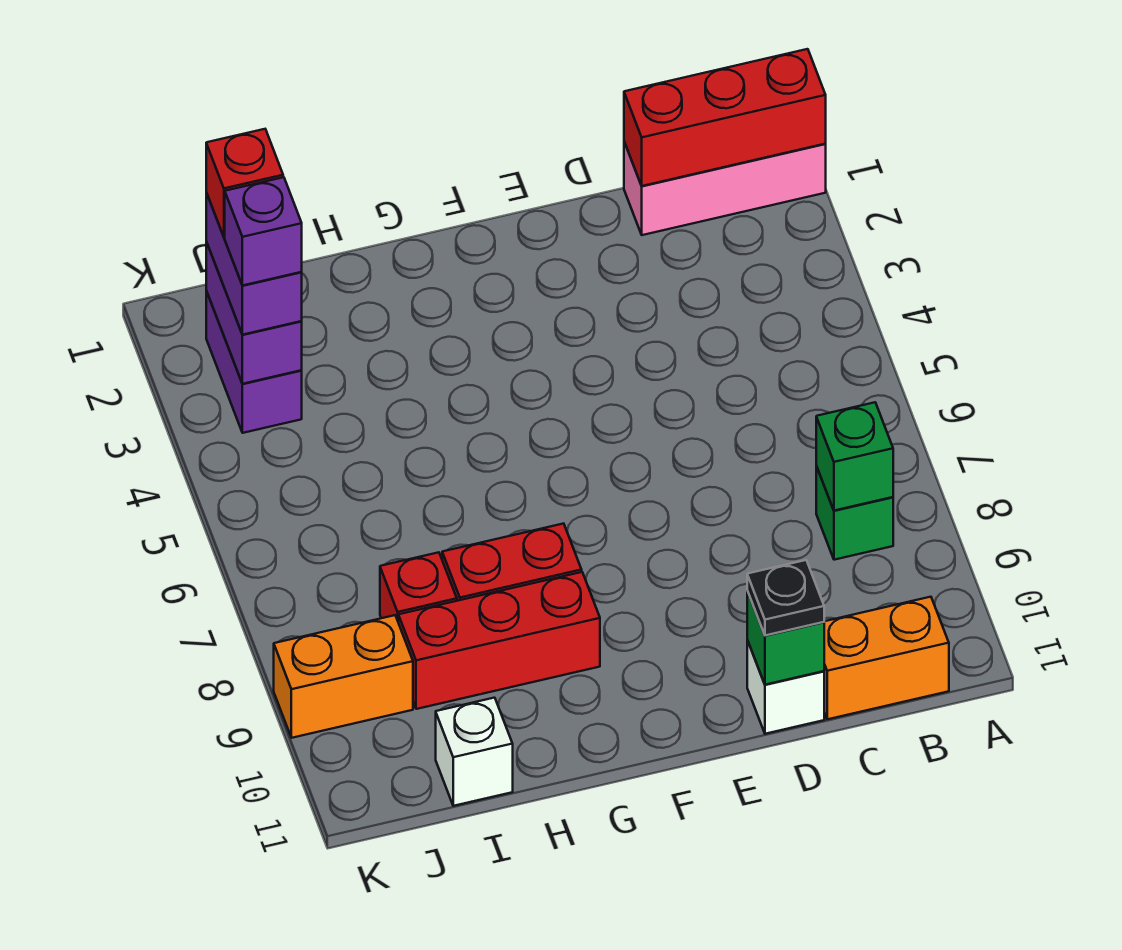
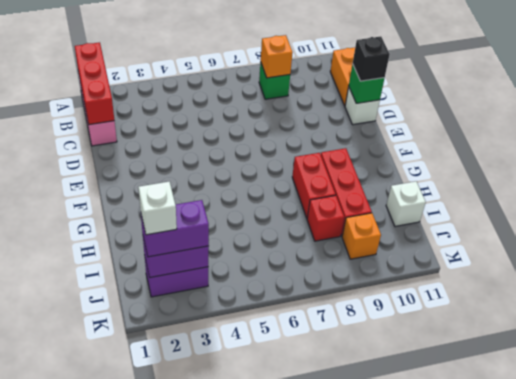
green brick B8 level 2 -> orange brick B8 level 2
black plate D11 level 3 -> black brick D11 level 3
red brick J2 level 4 -> white brick J2 level 4
purple brick J3 level 4 -> none
orange brick J9:K9 level 1 -> orange brick J9 level 1

